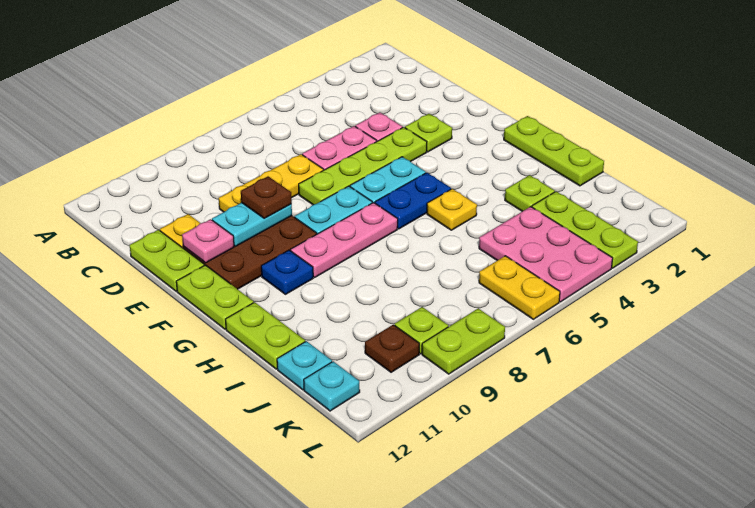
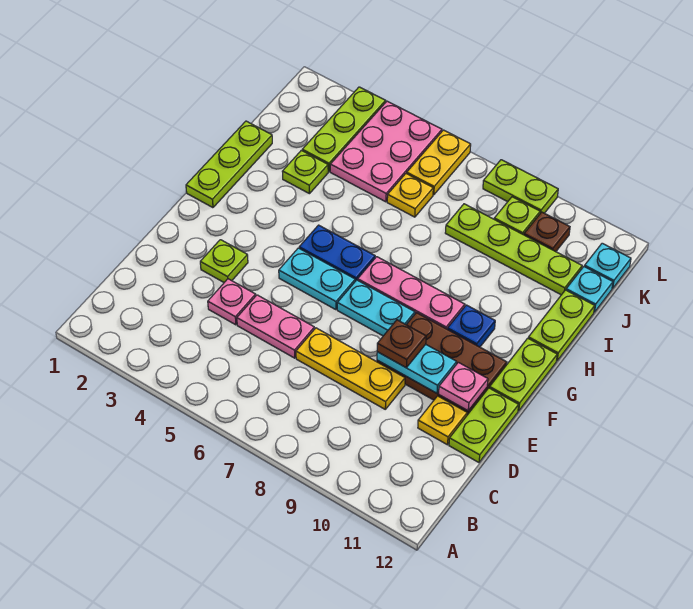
lime plate E4:E7 level 1 -> lime plate J8:J11 level 1
yellow plate H5 level 1 -> yellow plate J6 level 1

